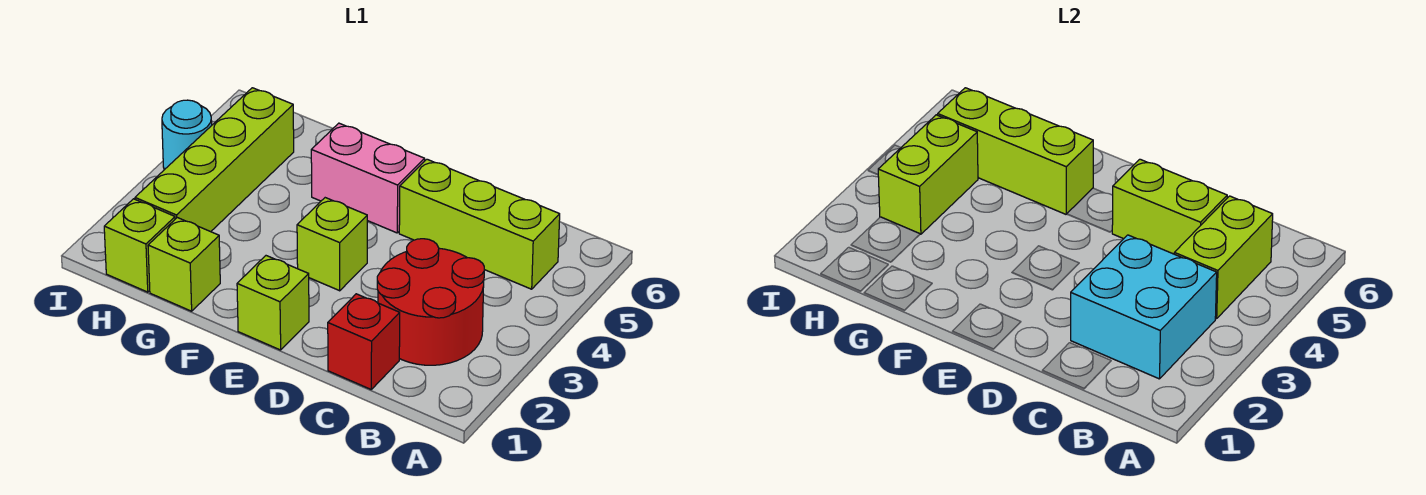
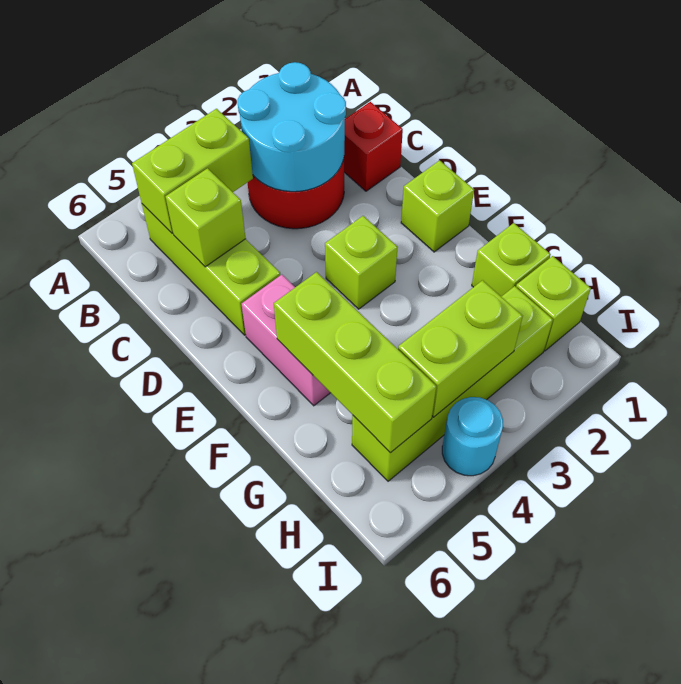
cyan brick B2:C3 level 2 -> cyan round brick B2:C3 level 2
lime brick C5:D5 level 2 -> lime brick C5 level 2

